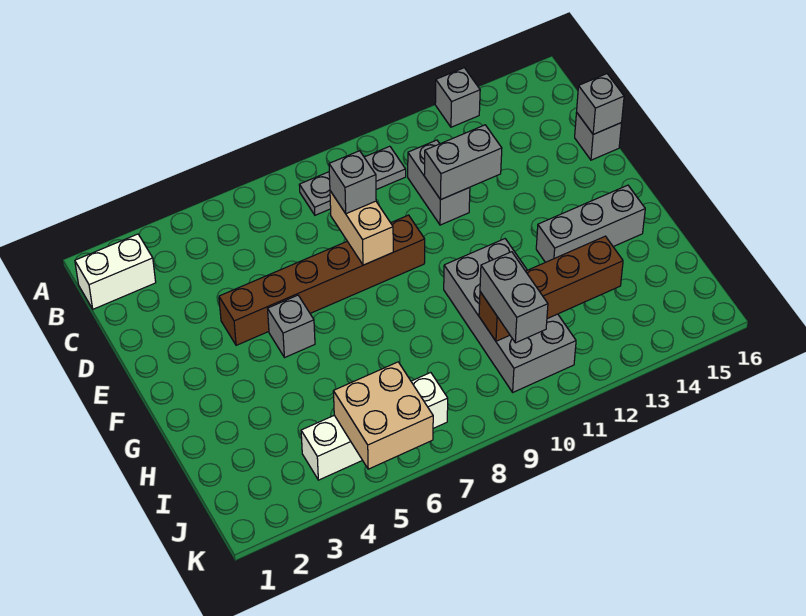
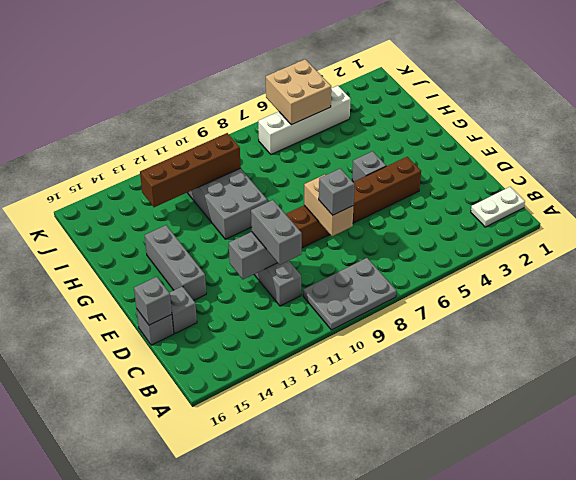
grey brick A13 level 1 -> grey brick D15 level 1
white brick B1:B2 level 1 -> white plate B1:B2 level 1
grey plate B8:B10 level 1 -> grey plate A8:B10 level 1
grey brick G13:G15 level 1 -> grey brick E14:G14 level 1
grey brick I10:J10 level 3 -> grey brick C11:D11 level 3

